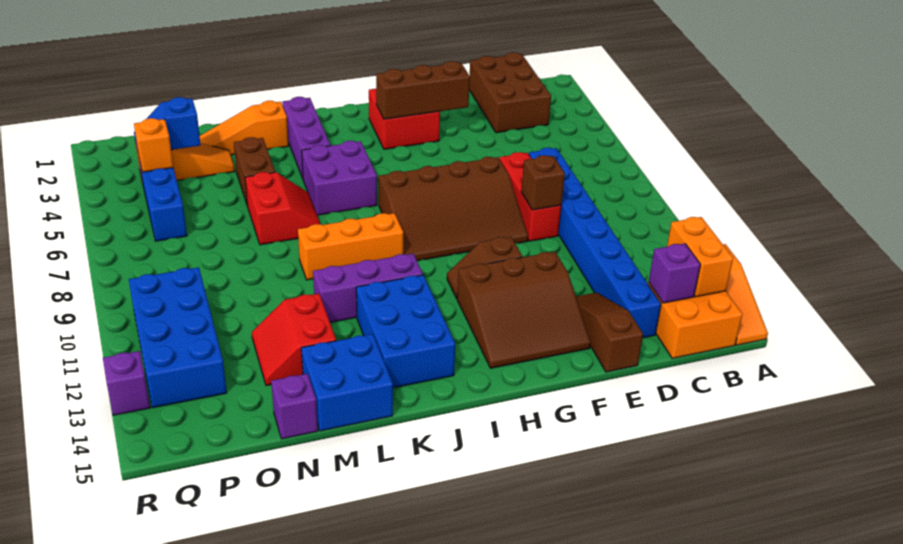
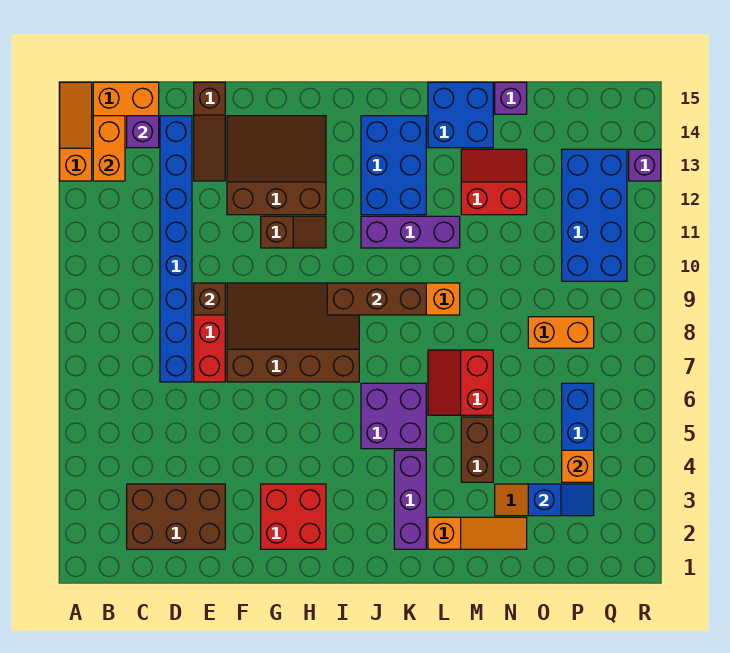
brown brick C1:D3 level 1 -> brown brick C2:E3 level 1
brown brick F3:H3 level 2 -> brown brick I9:K9 level 2
red slope M12:N13 level 1 top M -> red slope M12:N13 level 1 top 12
none -> orange brick O8:P8 level 1

